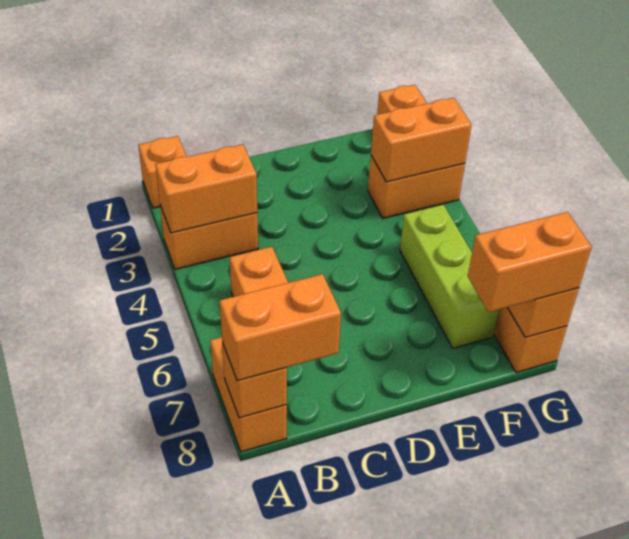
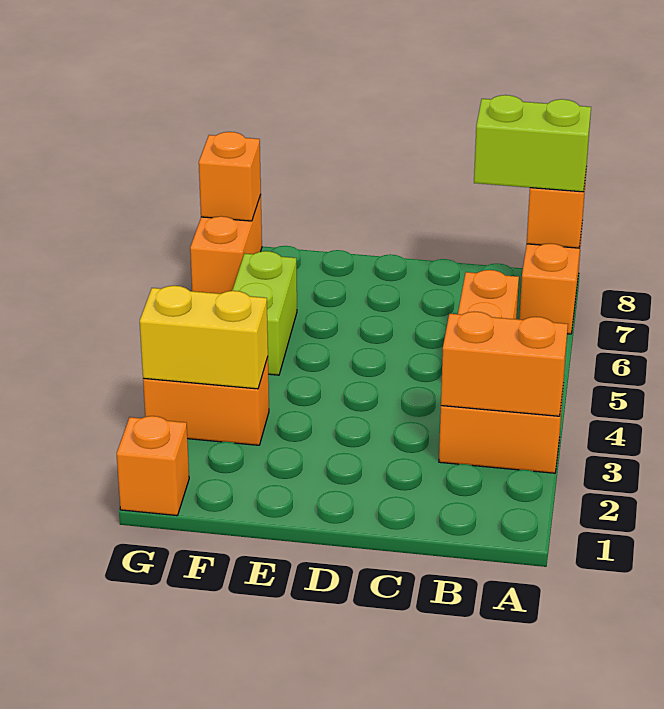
orange brick A1 level 1 -> none
orange brick A8:B8 level 3 -> lime brick A8:B8 level 3
orange brick F3:G3 level 2 -> yellow brick F3:G3 level 2
lime brick F5:F7 level 1 -> lime brick F5:F6 level 1
orange brick F8:G8 level 3 -> none

